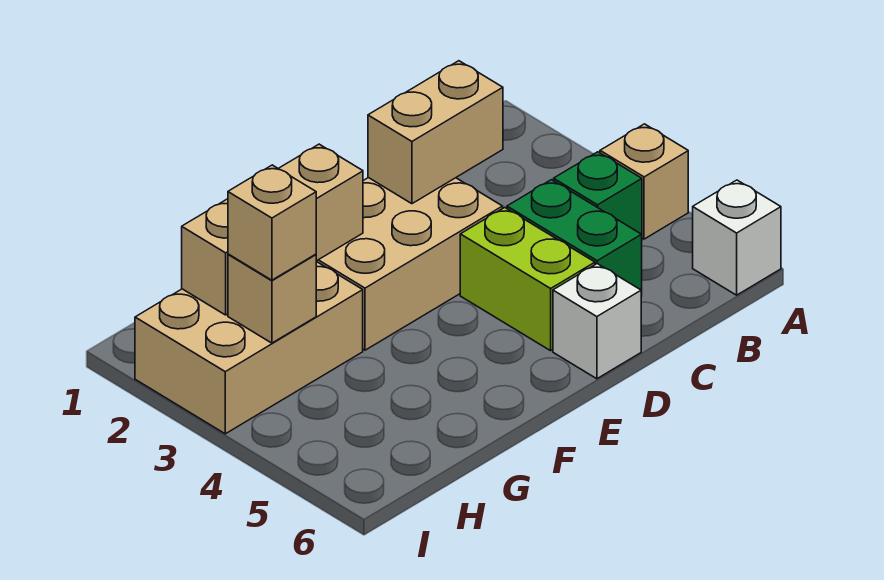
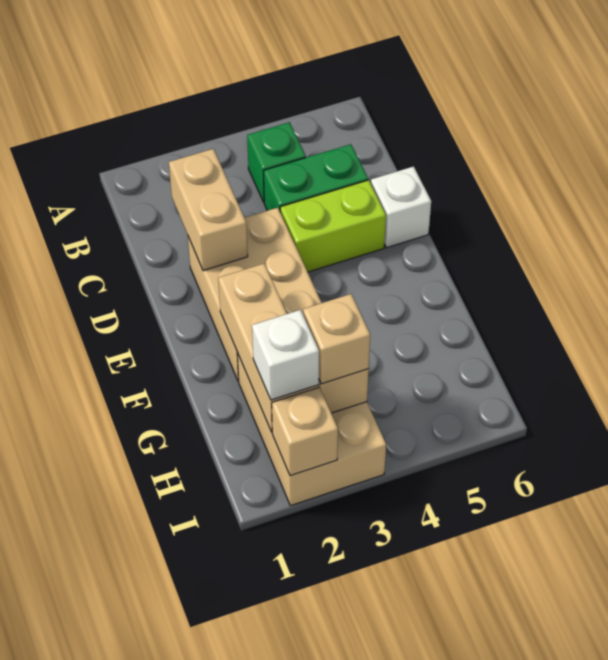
tan brick A4 level 1 -> tan brick I2 level 2
white brick A6 level 1 -> white brick H2 level 3

